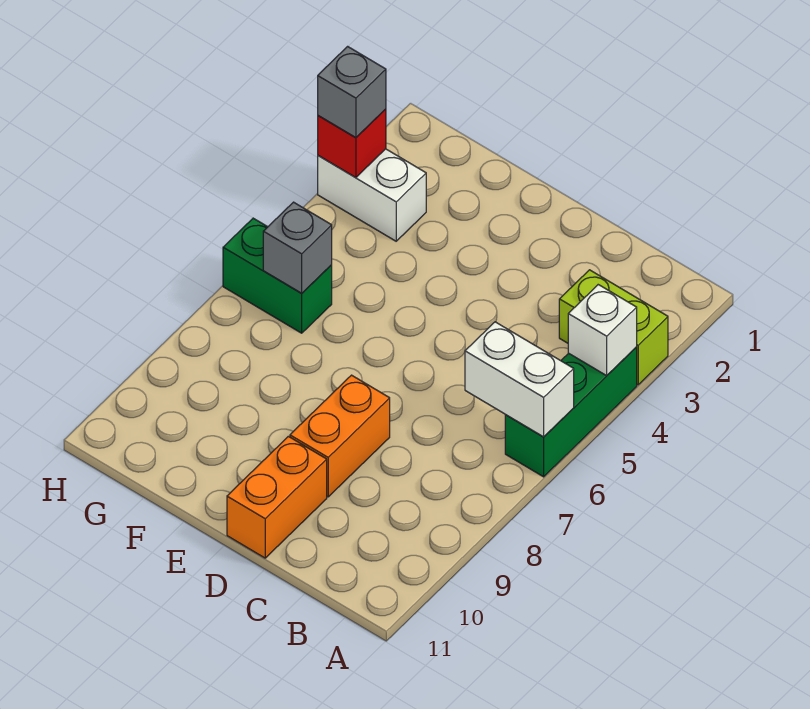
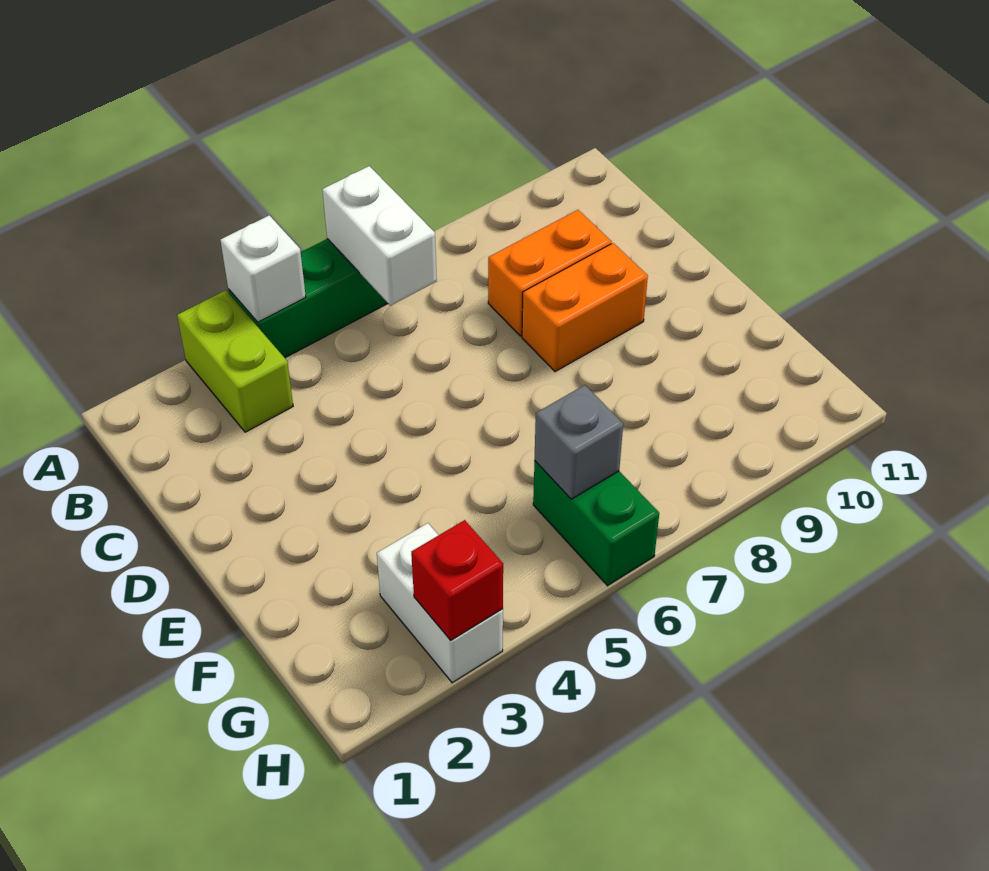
orange brick D10:D11 level 1 -> orange brick C8:C9 level 1
grey brick H3 level 3 -> none

